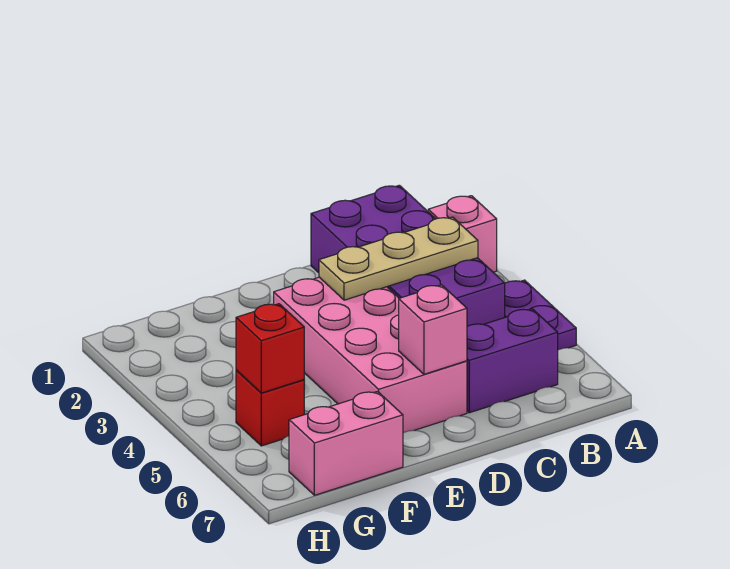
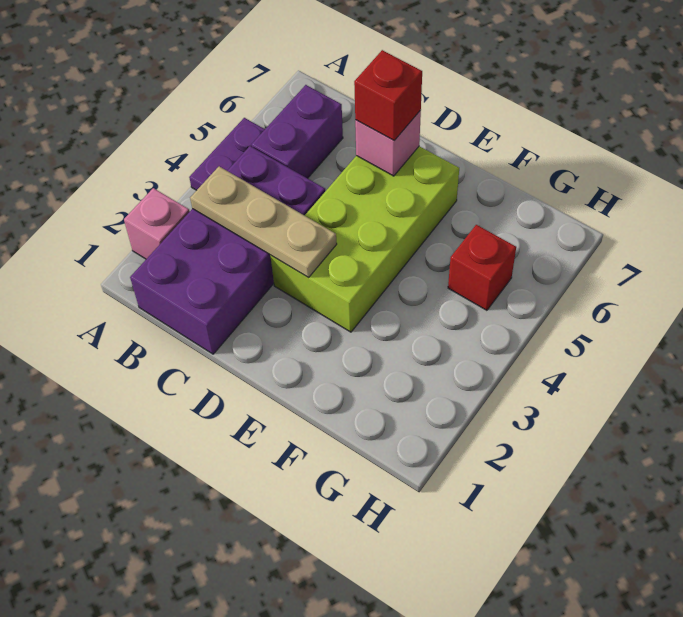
purple brick B6:C6 level 1 -> purple brick B5:B6 level 1
pink brick D3:E6 level 1 -> lime brick D3:E6 level 1
pink brick F7:G7 level 1 -> none
red brick G5 level 2 -> red brick D6 level 3

